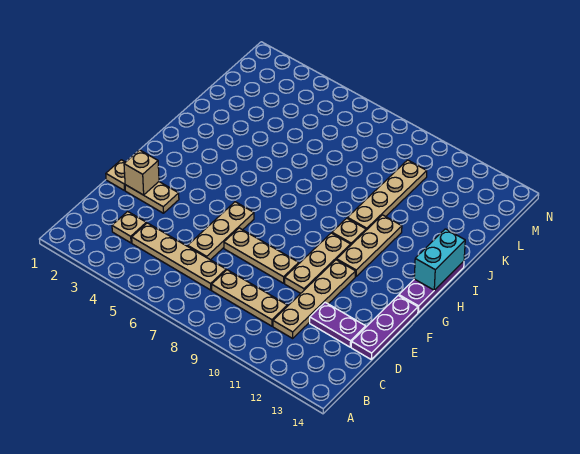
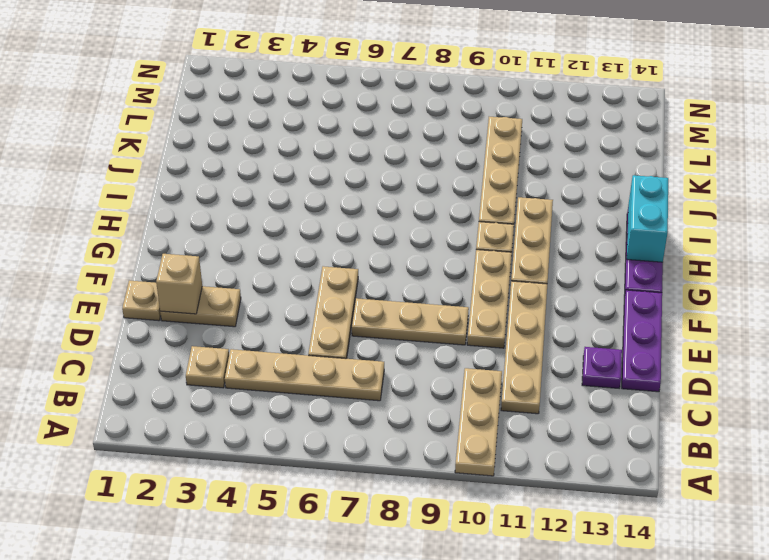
tan plate C8:C10 level 1 -> tan plate A10:C10 level 1
purple plate D12:D13 level 1 -> purple plate D13 level 1

